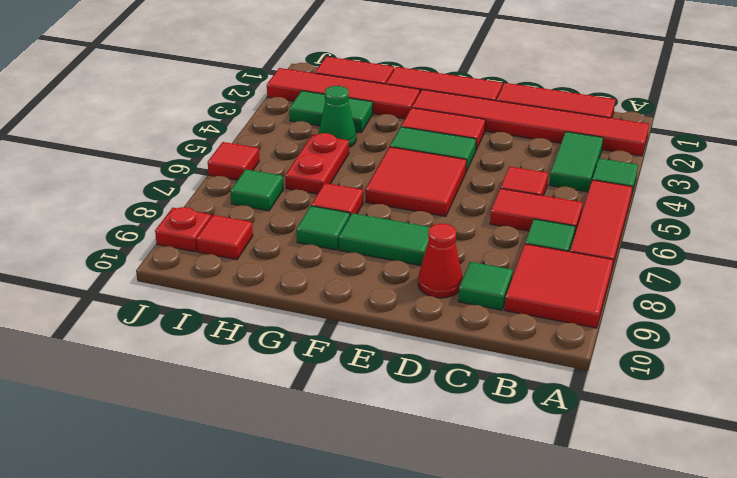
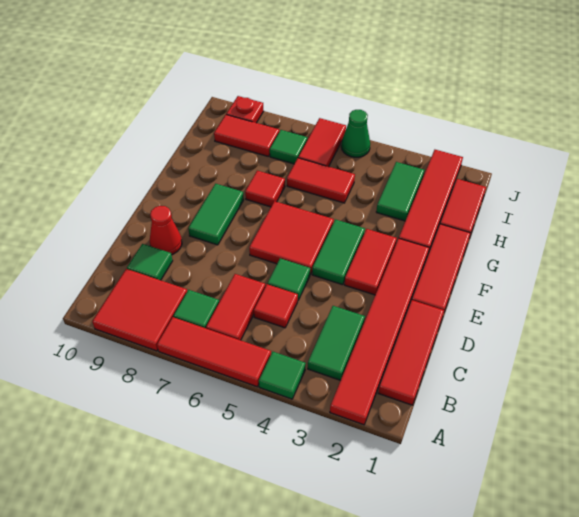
green tile B3:B4 level 1 -> green tile B3:C3 level 1
green tile G8 level 1 -> green tile D5 level 1
green cone H4 level 1 -> green cone J5 level 1
red plate H5:H6 level 1 -> red tile H5:H6 level 1
red tile I9 level 1 -> red tile I8:I9 level 1
red tile J6 level 1 -> red tile I6:J6 level 1

